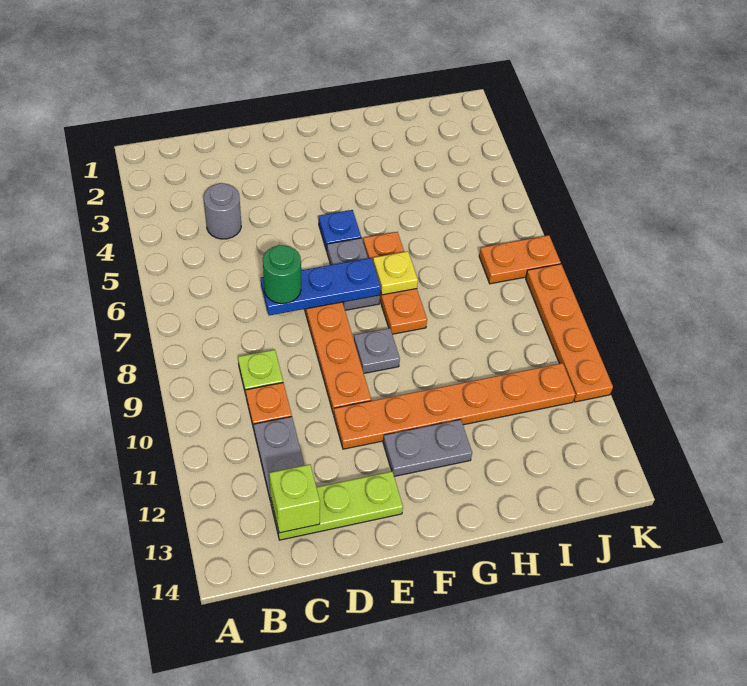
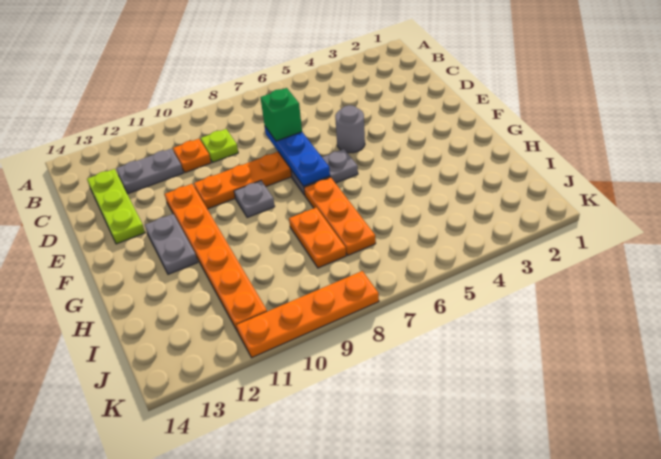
grey round brick C4 level 1 -> grey round brick E5 level 1
lime brick C13 level 2 -> none
green round brick D7 level 3 -> green brick D7 level 3
blue plate F5 level 1 -> none
orange plate G6:G8 level 1 -> orange plate G7:I7 level 1
yellow plate G7 level 2 -> none
orange plate J7:K7 level 1 -> orange plate H8:I8 level 1

